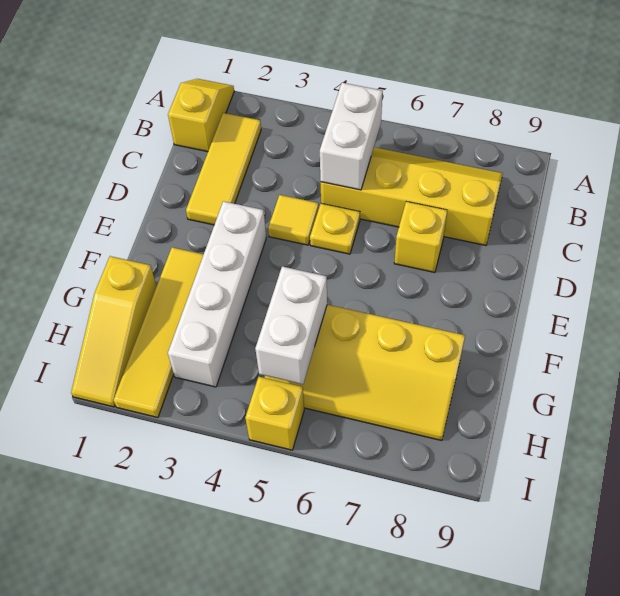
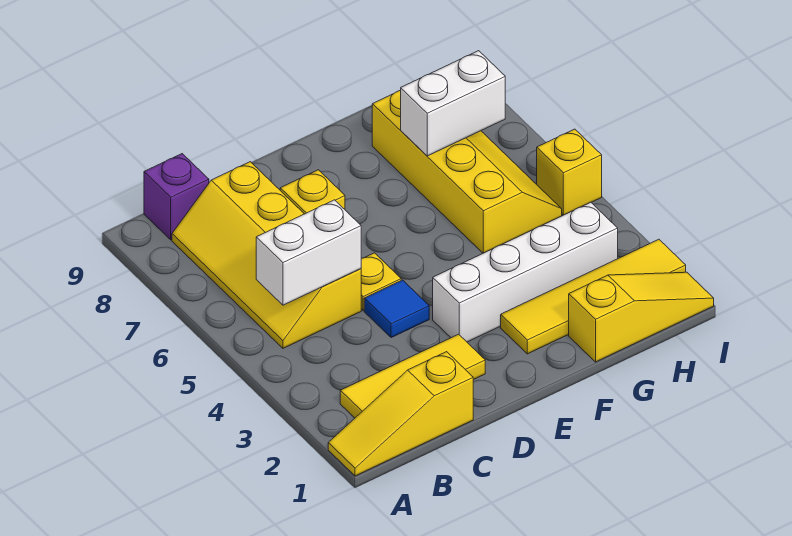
yellow slope A1:B1 level 1 top B -> yellow slope A1:C1 level 1 top C
none -> purple brick B9 level 1
yellow tile D4 level 1 -> blue tile D4 level 1
white brick G5:H5 level 2 -> white brick G7:H7 level 2

